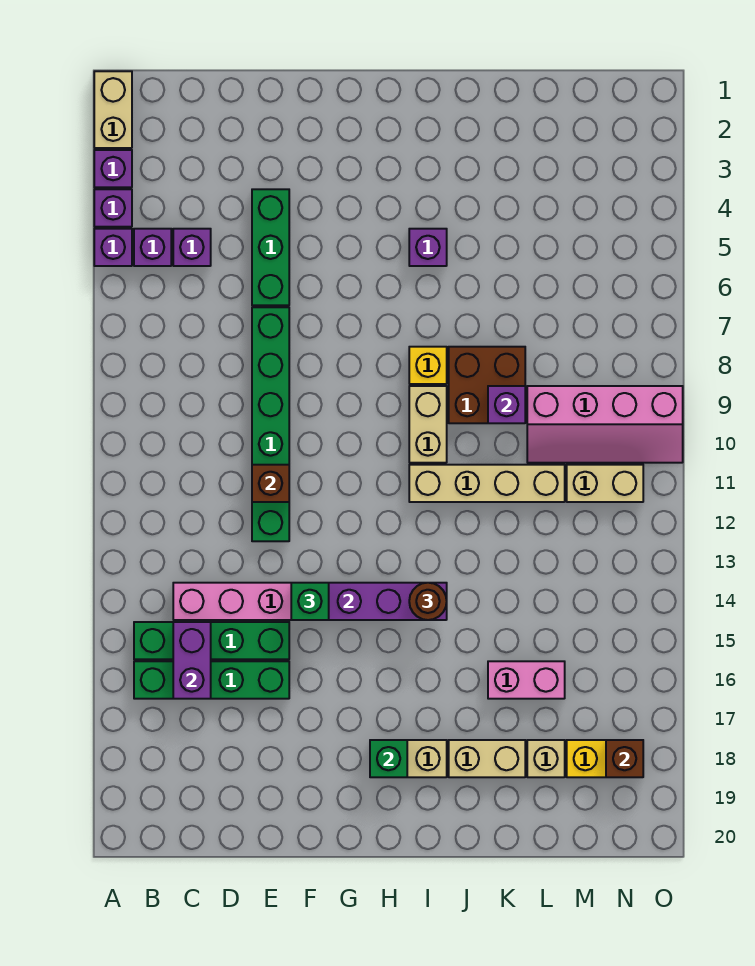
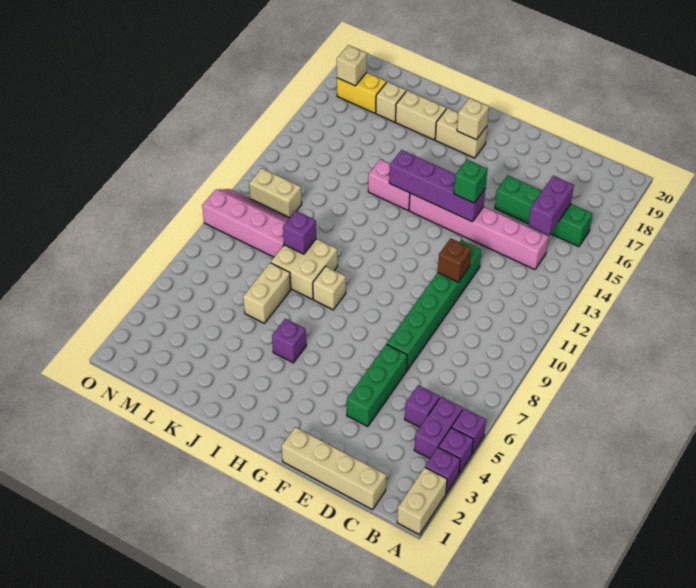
purple brick B5 level 1 -> purple brick B4:B5 level 1
green brick B15:E15 level 1 -> none
green brick H18 level 2 -> tan brick H18 level 2
yellow brick I8 level 1 -> tan brick I8 level 1
tan brick I9:I10 level 1 -> tan brick K6:K7 level 1
tan brick I11:L11 level 1 -> tan brick C1:F1 level 1
brown round brick I14 level 3 -> none
brown brick J8:K9 level 1 -> tan brick J8:K9 level 1
pink brick K16:L16 level 1 -> pink brick I14:J14 level 1
brown brick N18 level 2 -> tan brick N18 level 2

